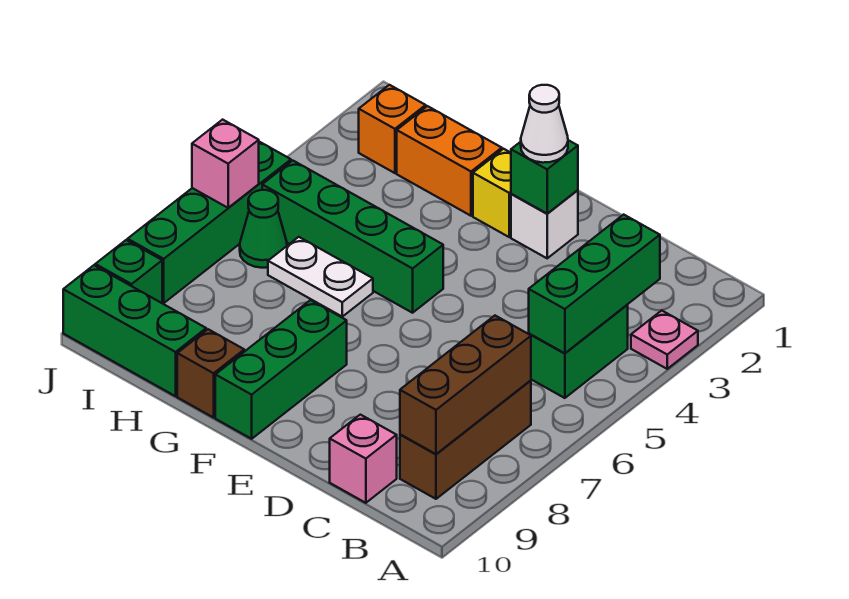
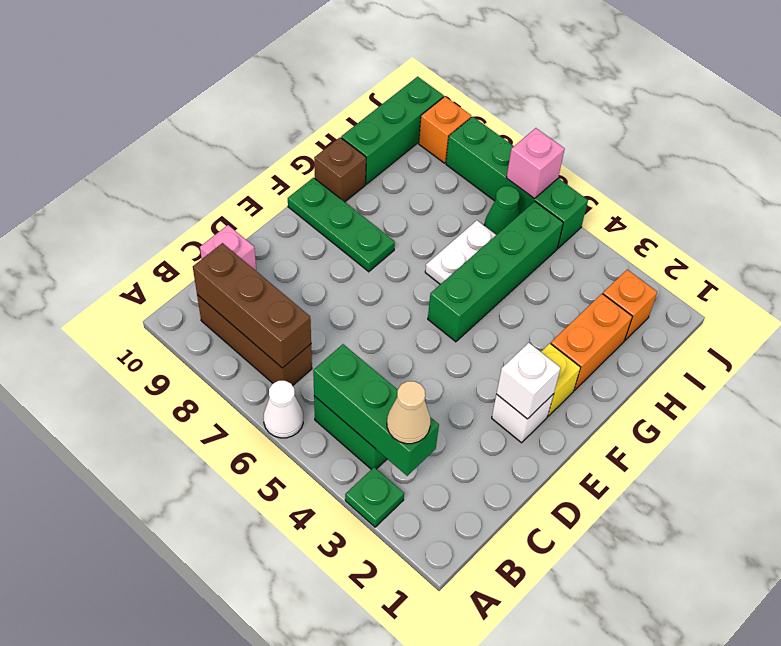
pink plate A3 level 1 -> green plate A3 level 1
none -> tan cone B3 level 3
green brick E2 level 2 -> white brick E2 level 2
white cone E2 level 3 -> white cone A6 level 1
green brick F8:F10 level 1 -> green plate F8:F10 level 1
green brick J9 level 1 -> orange brick J9 level 1

